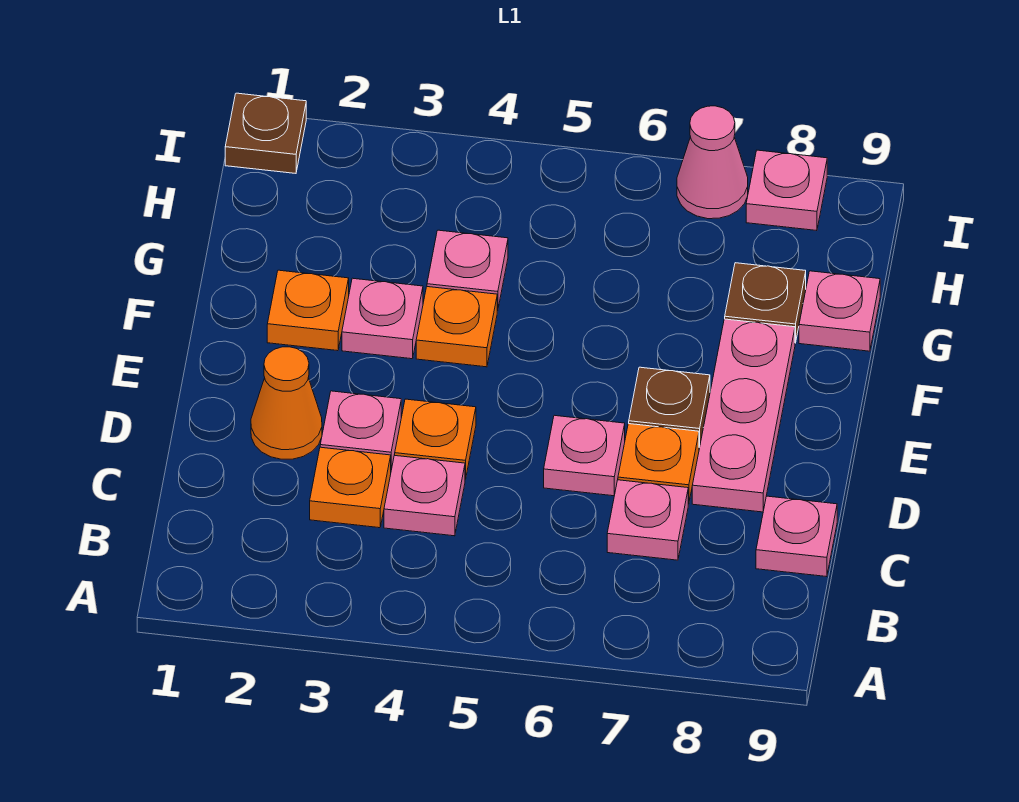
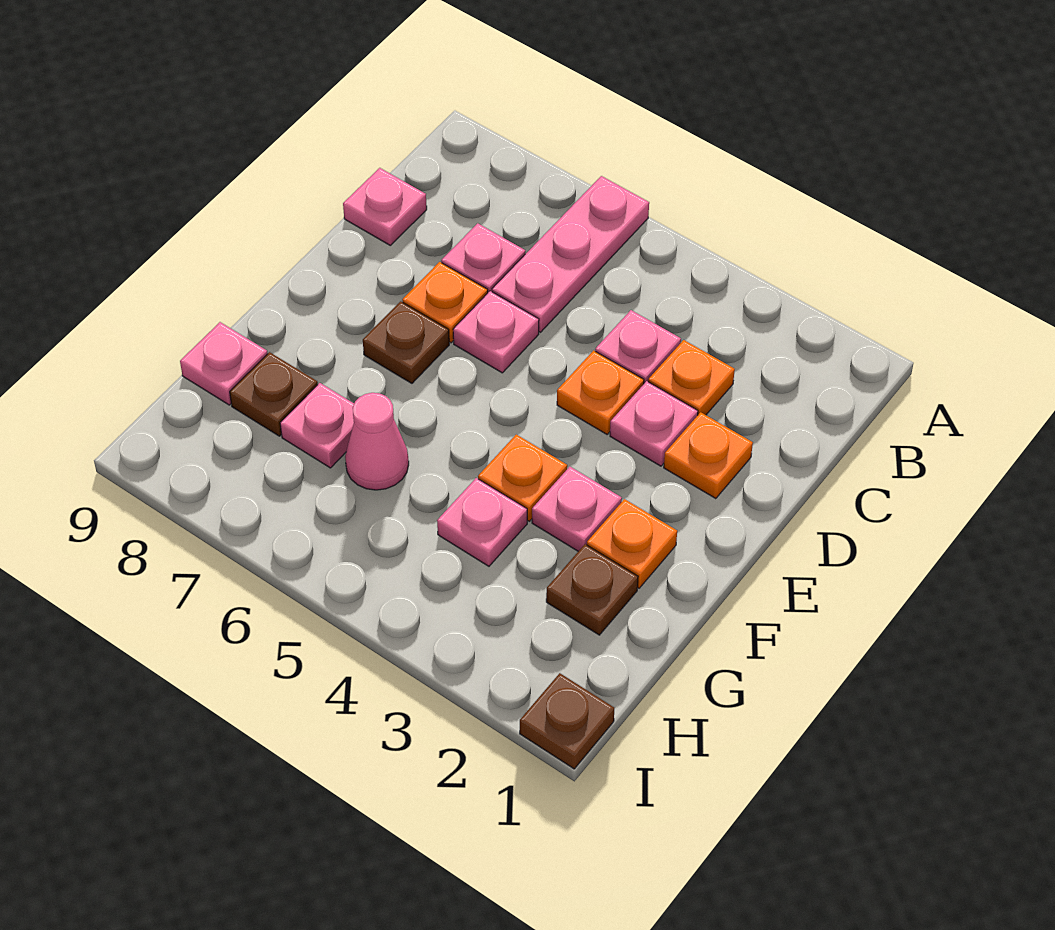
orange cone D2 level 1 -> orange plate D2 level 1
pink plate D8:F8 level 1 -> pink plate A6:C6 level 1
none -> brown plate G2 level 1
pink cone I7 level 1 -> pink cone G6 level 1
pink plate I8 level 1 -> pink plate G7 level 1

